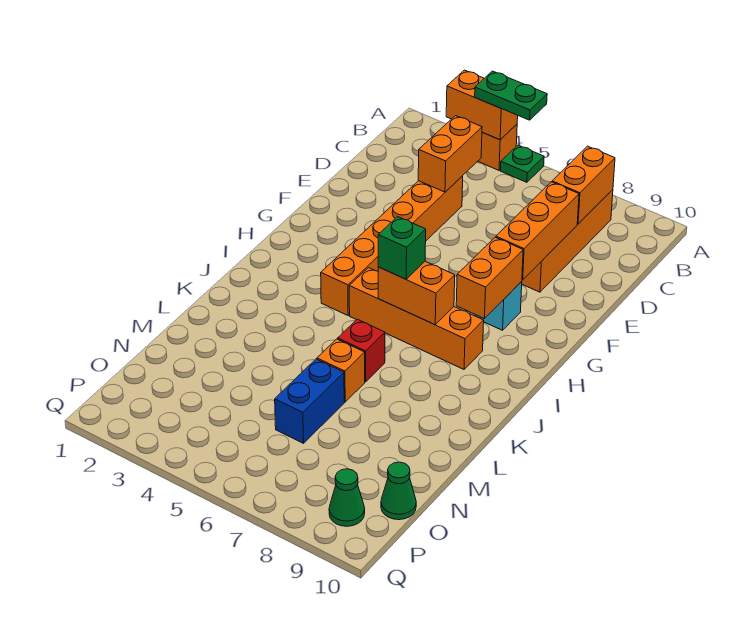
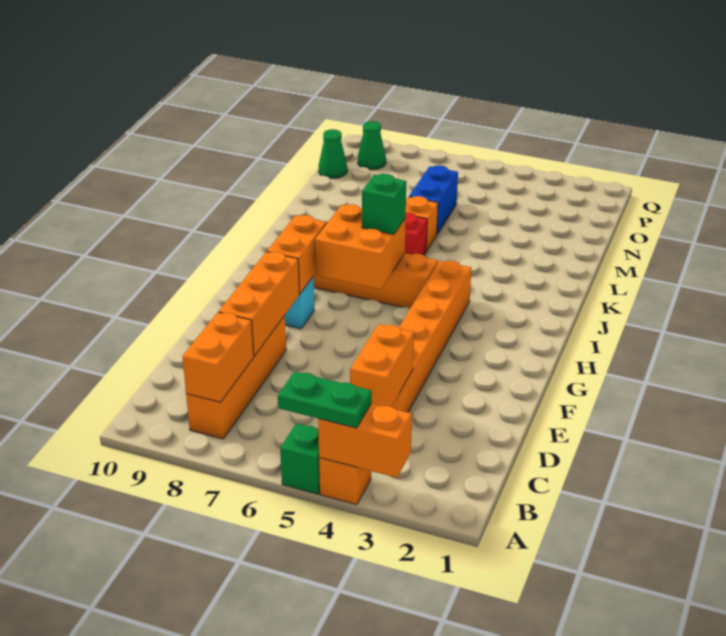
green plate A5 level 1 -> green brick A5 level 1
orange brick I6:I7 level 2 -> orange brick H6:I7 level 2

